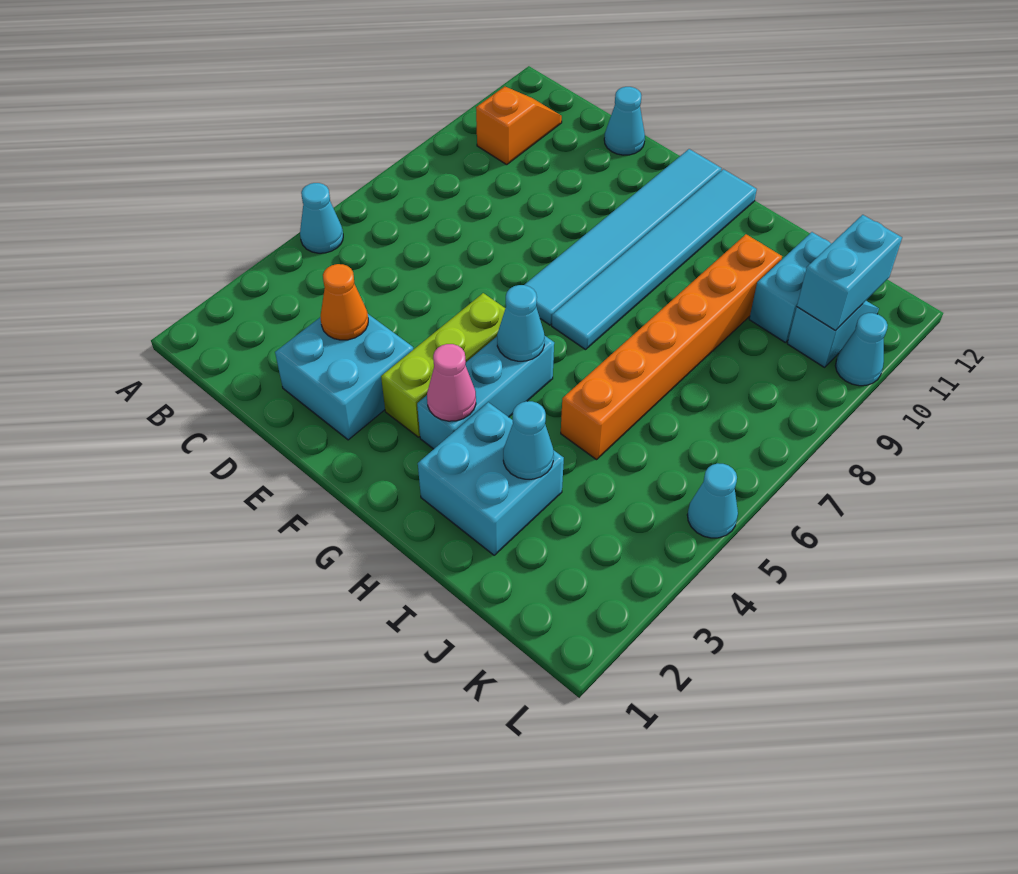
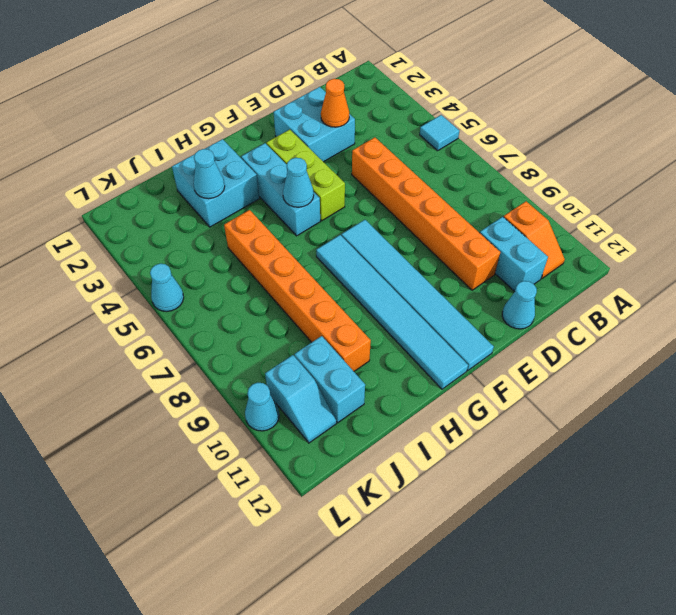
cyan cone A5 level 1 -> cyan tile A5 level 1
none -> orange brick D5:D10 level 1
pink cone G3 level 2 -> none
cyan brick K10:K11 level 2 -> cyan brick C10:C11 level 1

